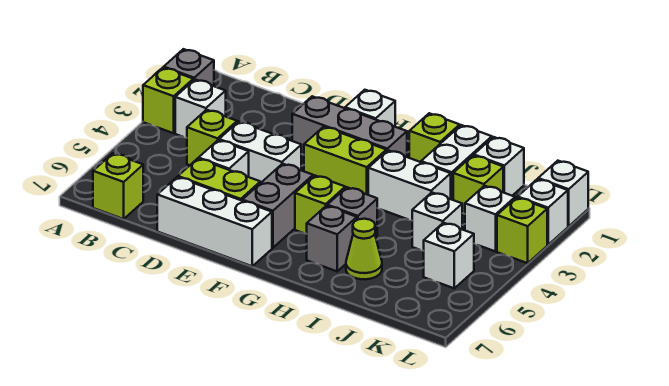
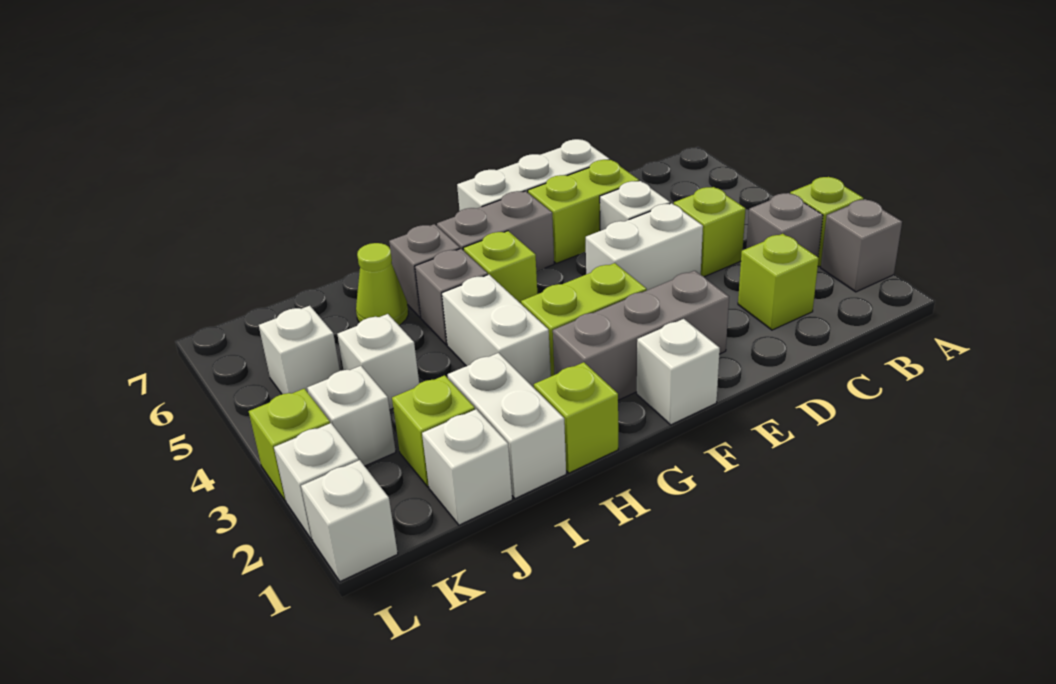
white brick B3 level 1 -> grey brick B3 level 1
lime brick B7 level 1 -> lime brick C2 level 1
grey brick F5:F6 level 1 -> grey brick F6:G6 level 1
white brick H3:I3 level 1 -> white brick H3:H4 level 1

